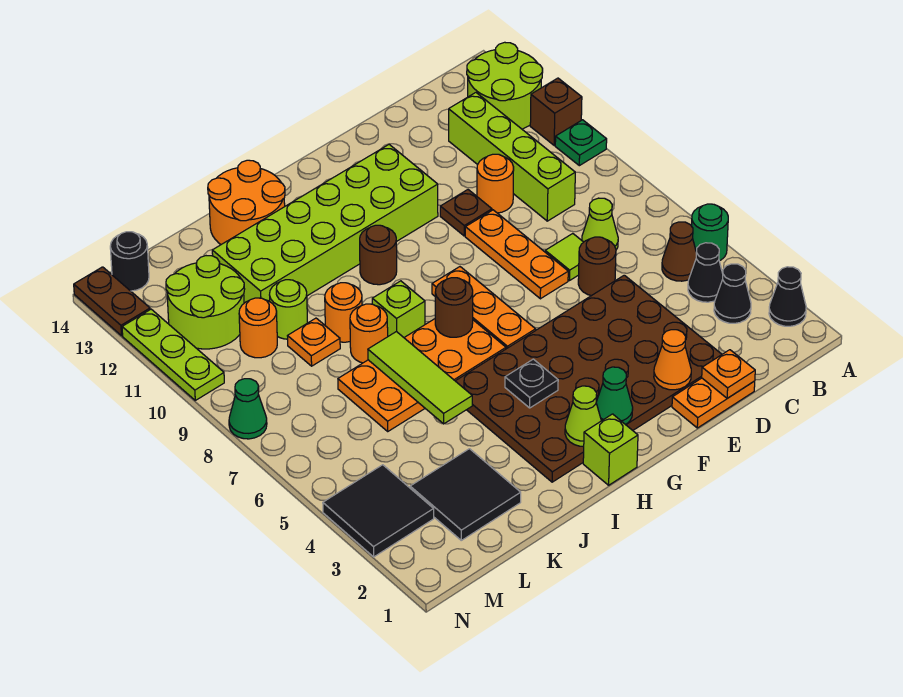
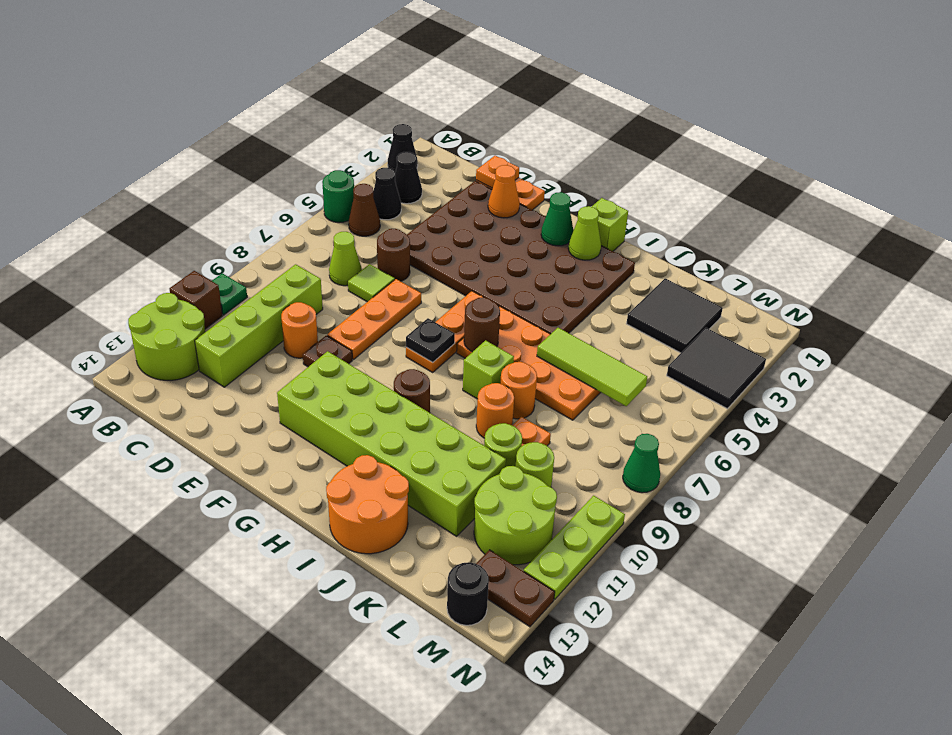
black plate H4 level 2 -> black plate G8 level 2
lime tile J5:J7 level 2 -> lime tile J6:L6 level 2
orange round brick L10 level 1 -> lime round brick L10 level 1
brown plate N13:N14 level 1 -> brown plate M13:N13 level 1

